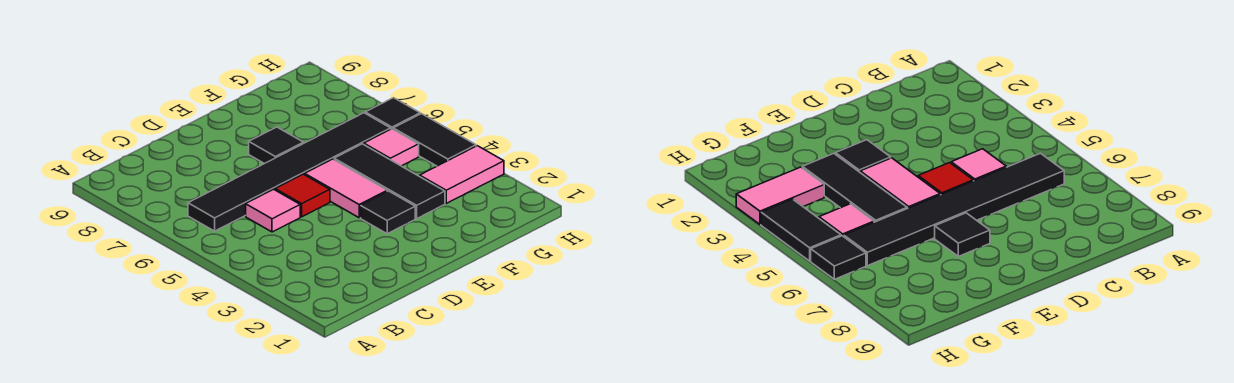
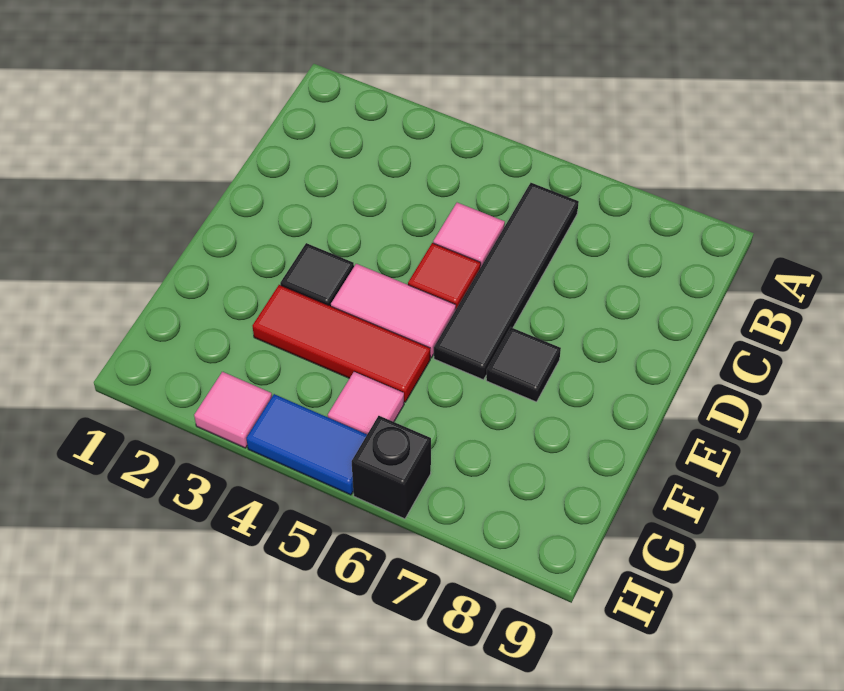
black tile B6:G6 level 1 -> black tile B6:E6 level 1
black tile F3:F5 level 1 -> red tile F3:F5 level 1
pink tile G3:H3 level 1 -> pink tile H3 level 1
black tile H4:H5 level 1 -> blue tile H4:H5 level 1
black tile H6 level 1 -> black brick H6 level 1

